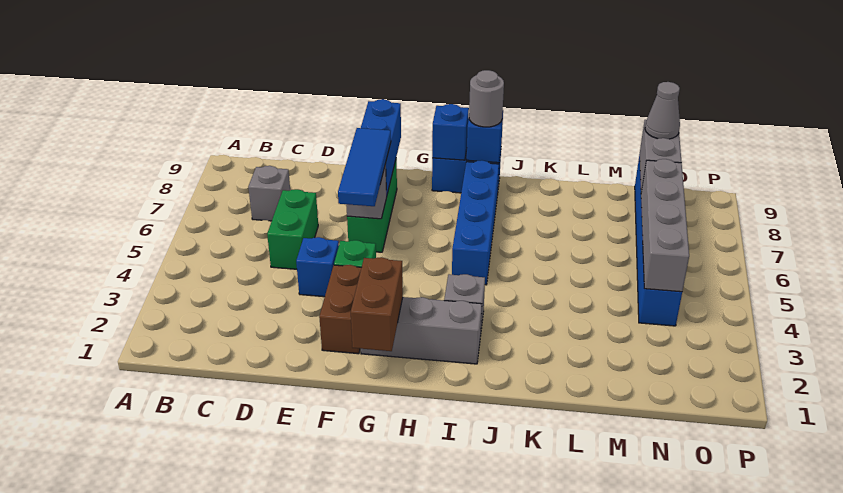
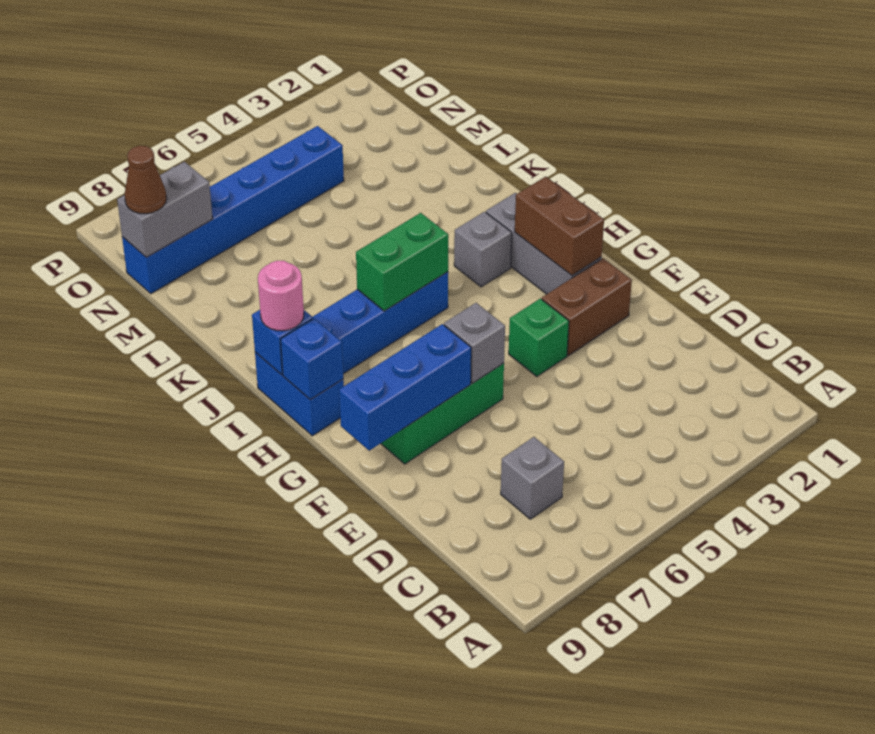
green brick D5:D6 level 1 -> green brick I5:I6 level 2
blue brick E4 level 1 -> none
blue tile F5:F7 level 3 -> none
brown brick G1:G2 level 2 -> brown brick G2:H2 level 2
grey round brick I9 level 3 -> pink round brick I9 level 3
grey brick N4:N7 level 2 -> none
grey cone N9 level 3 -> brown cone N9 level 3

